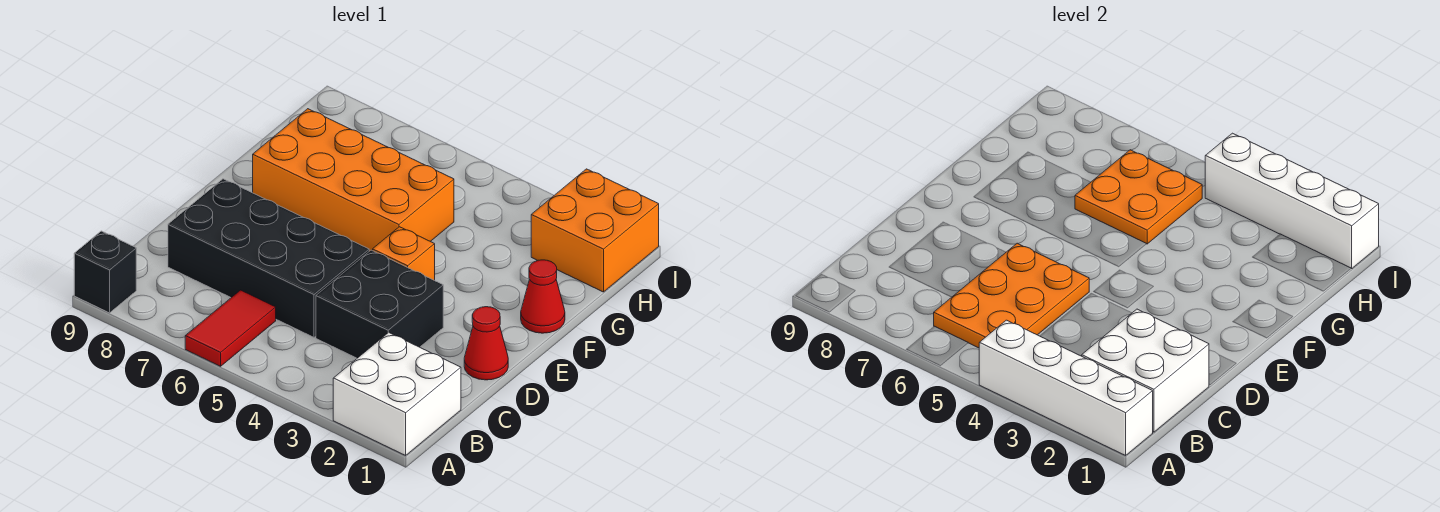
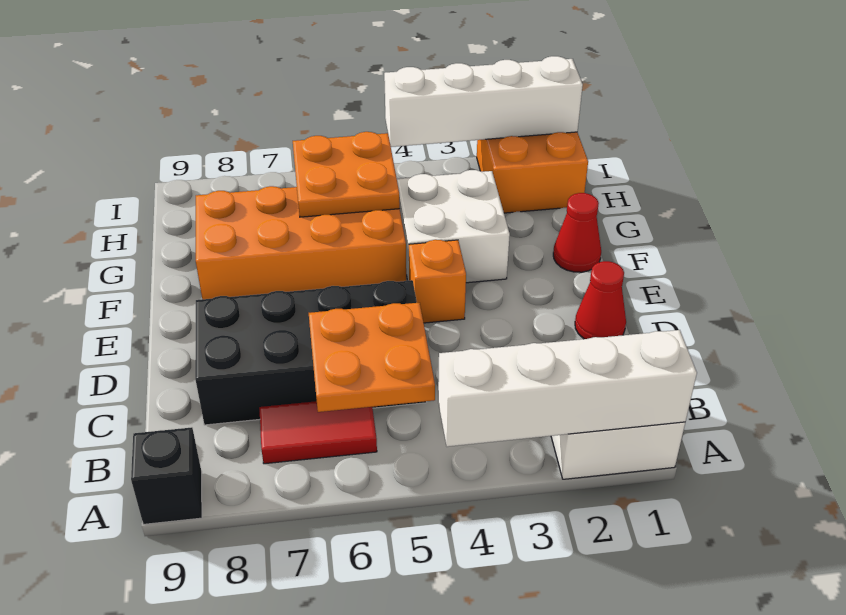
red tile A6:B6 level 1 -> red tile B6:B7 level 1
white brick B1:C2 level 2 -> white brick F3:G4 level 1
orange plate B5:D6 level 2 -> orange plate B5:C6 level 2
black brick C3:D4 level 1 -> none

